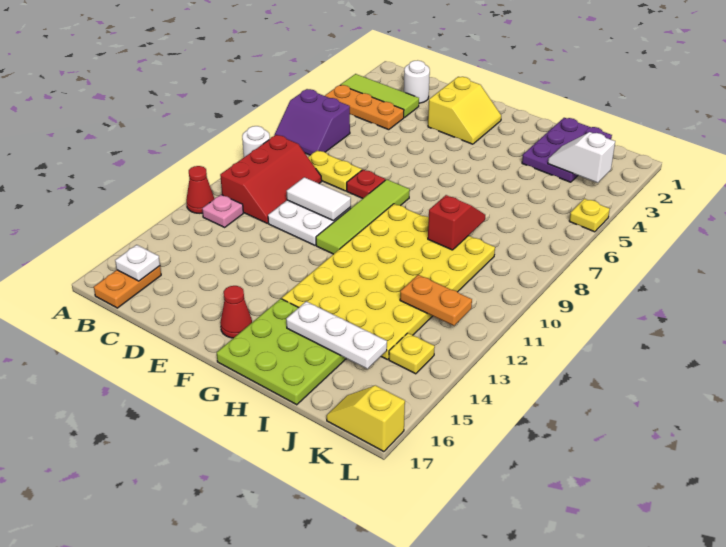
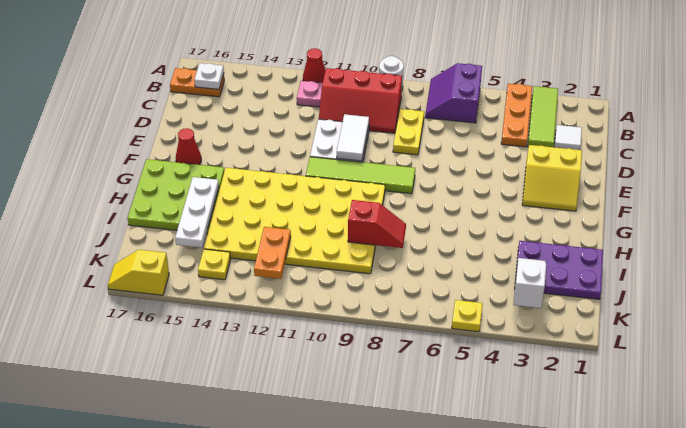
white round brick C2 level 1 -> white tile C2 level 1
red plate E8 level 1 -> none
yellow slope K17:L17 level 1 top L -> yellow slope L16:L17 level 1 top 16

